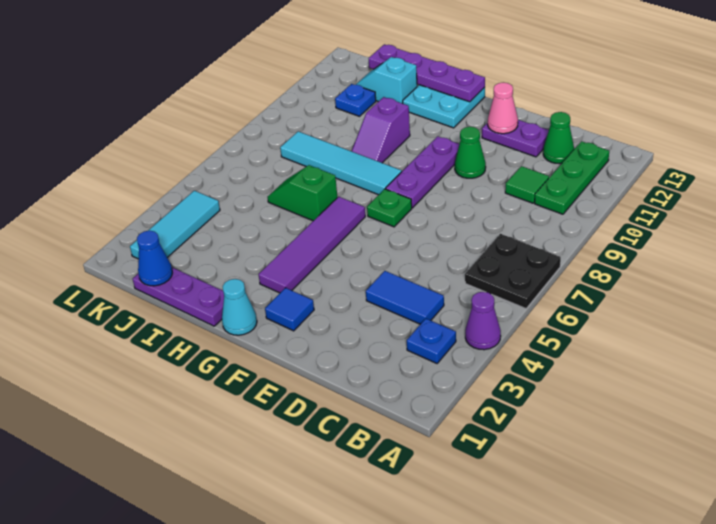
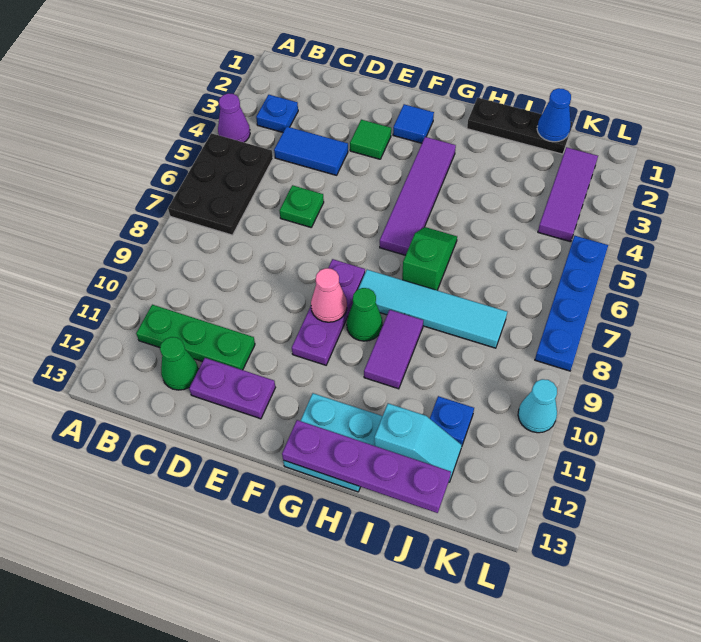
black plate A6:B7 level 1 -> black plate A5:B7 level 1
green plate B10:B12 level 1 -> green plate B11:D11 level 1
green tile C10 level 1 -> green tile E3 level 1
green cone E10 level 1 -> green cone G9 level 1
pink cone E12 level 2 -> pink cone F9 level 2
green plate F7 level 1 -> green plate D6 level 1
cyan cone G1 level 1 -> cyan cone L10 level 1
purple plate H1:J1 level 1 -> black plate H1:J1 level 1
green slope H6:I6 level 1 top H -> green slope H6:H7 level 1 top 7
purple slope H9:H10 level 1 top 10 -> purple tile H9:H10 level 1
cyan tile K2:K4 level 1 -> purple tile K2:K4 level 1
none -> blue plate L5:L8 level 1

